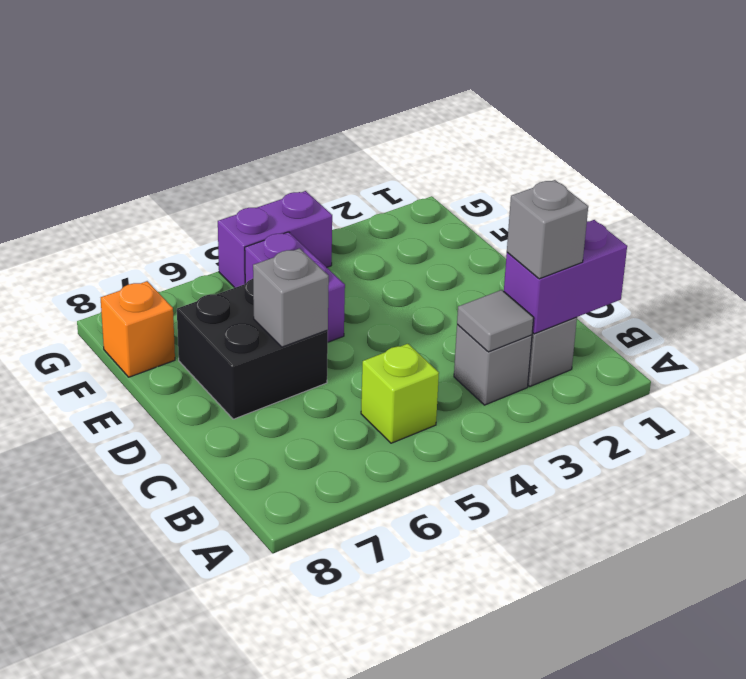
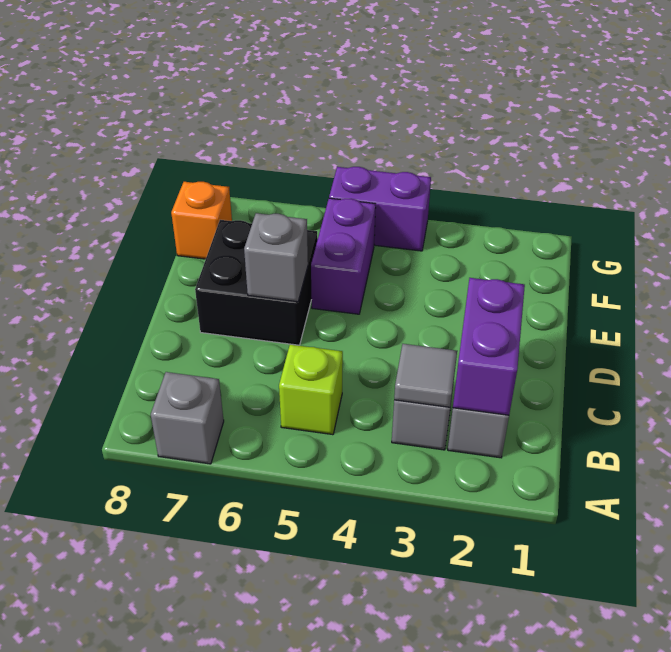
purple brick B1:B2 level 2 -> purple brick B2:C2 level 2
grey brick B2 level 3 -> grey brick A7 level 1

